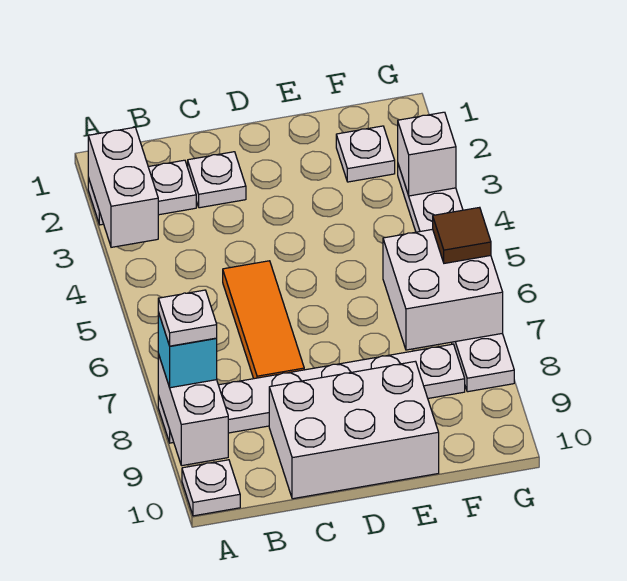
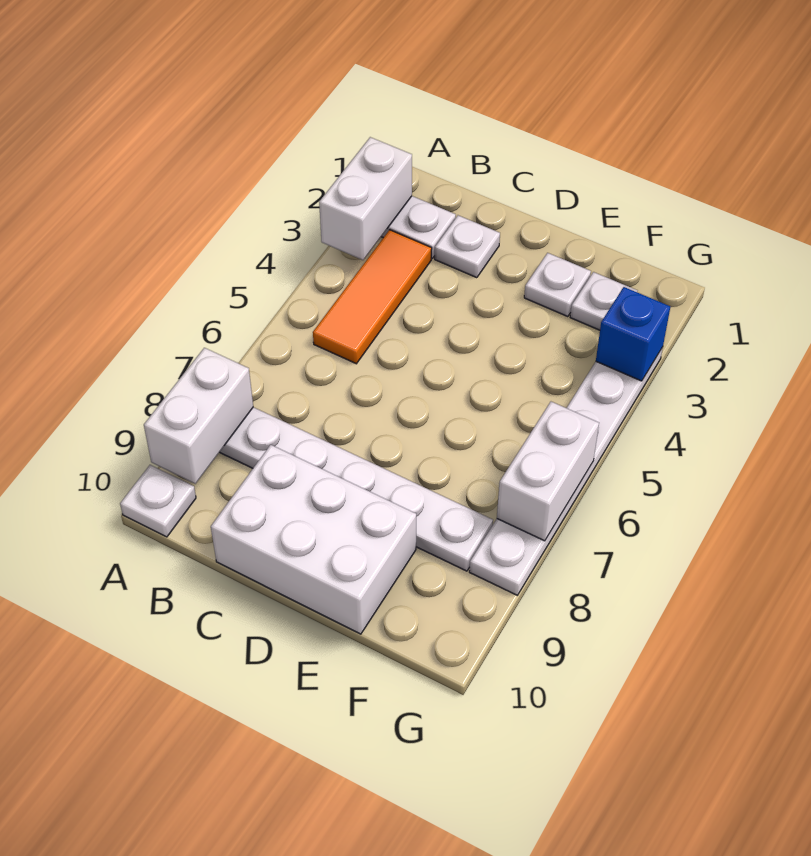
cyan brick A8 level 3 -> none
white plate A8 level 4 -> white plate E2 level 1
orange tile C5:C7 level 1 -> orange tile B3:B5 level 1
white brick F6:G7 level 2 -> white brick G6:G7 level 2
white brick G3 level 2 -> blue brick G3 level 2
brown tile G6 level 3 -> none

